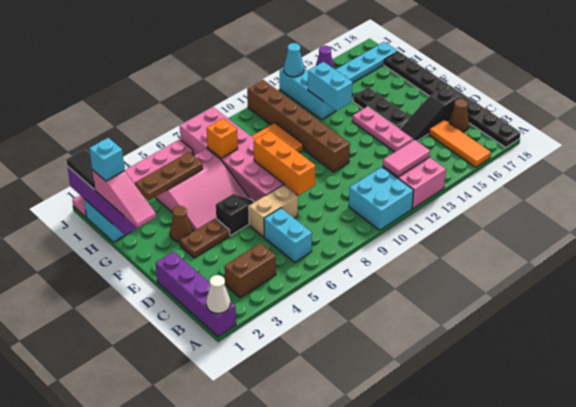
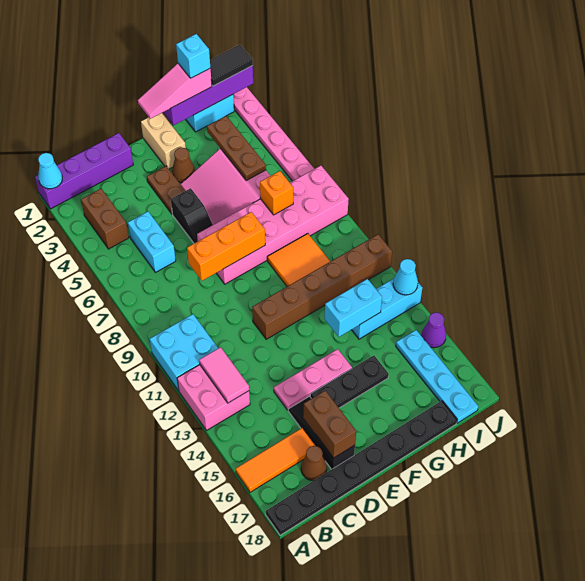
white cone A1 level 2 -> cyan cone A1 level 2
cyan brick B6:C6 level 1 -> cyan brick C5:C6 level 1
tan brick D6:D7 level 1 -> tan brick F1:F2 level 1
none -> brown brick D16:D17 level 2

